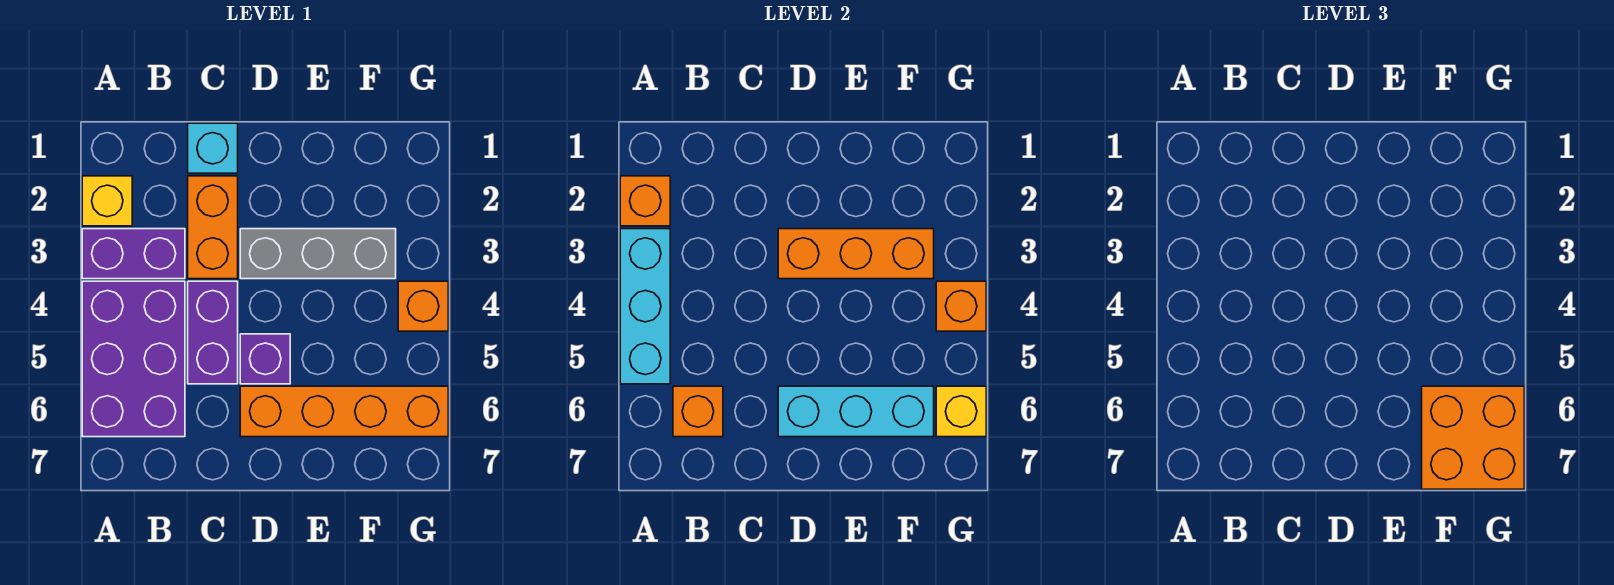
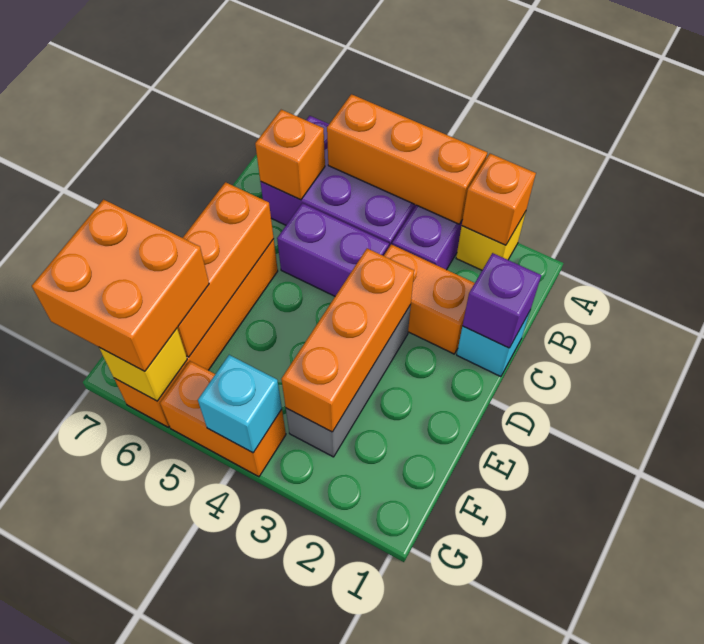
cyan brick A3:A5 level 2 -> orange brick A3:A5 level 2
purple brick D5 level 1 -> purple brick C1 level 2
cyan brick D6:F6 level 2 -> orange brick D6:F6 level 2
orange brick G4 level 1 -> orange brick G4:G5 level 1
orange brick G4 level 2 -> cyan brick G4 level 2

